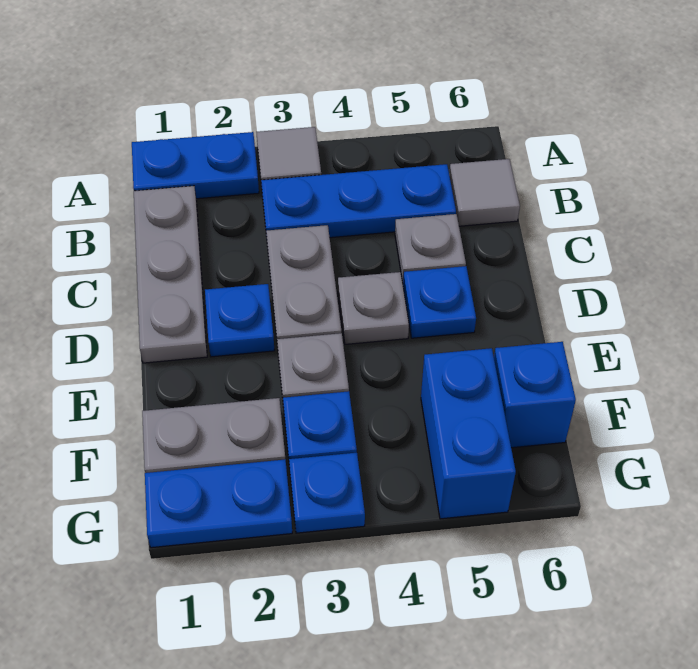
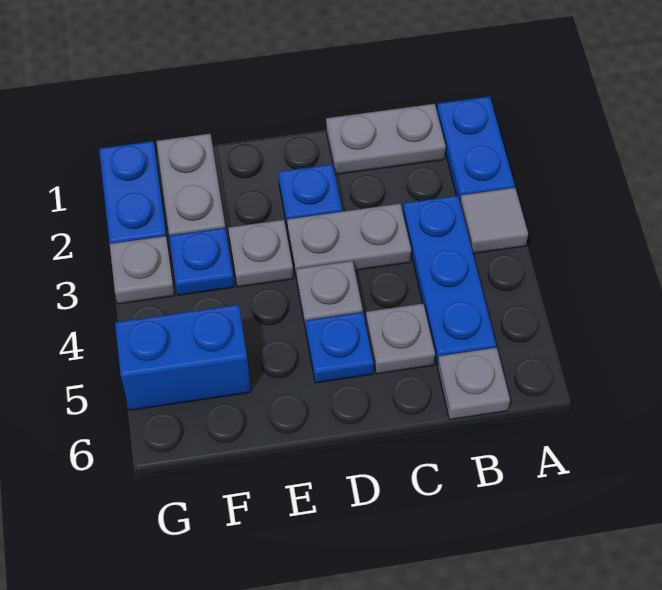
grey plate B1:D1 level 1 -> grey plate B1:C1 level 1
grey tile B6 level 1 -> grey plate B6 level 1
blue brick F6 level 1 -> none
blue plate G3 level 1 -> grey plate G3 level 1

